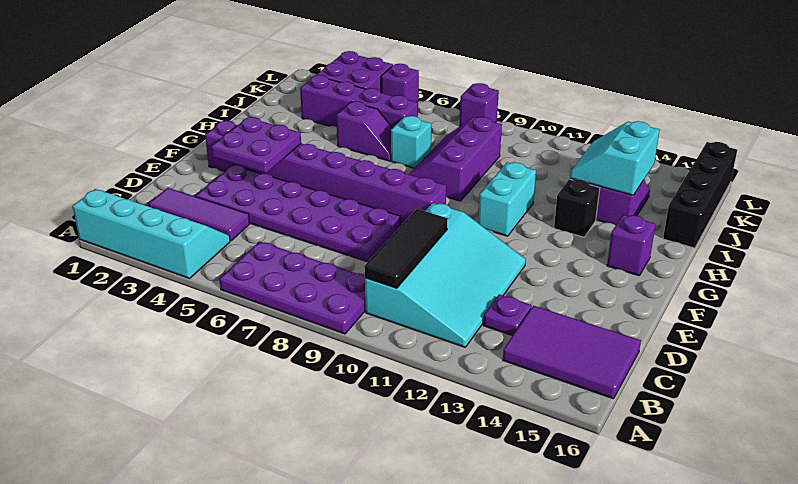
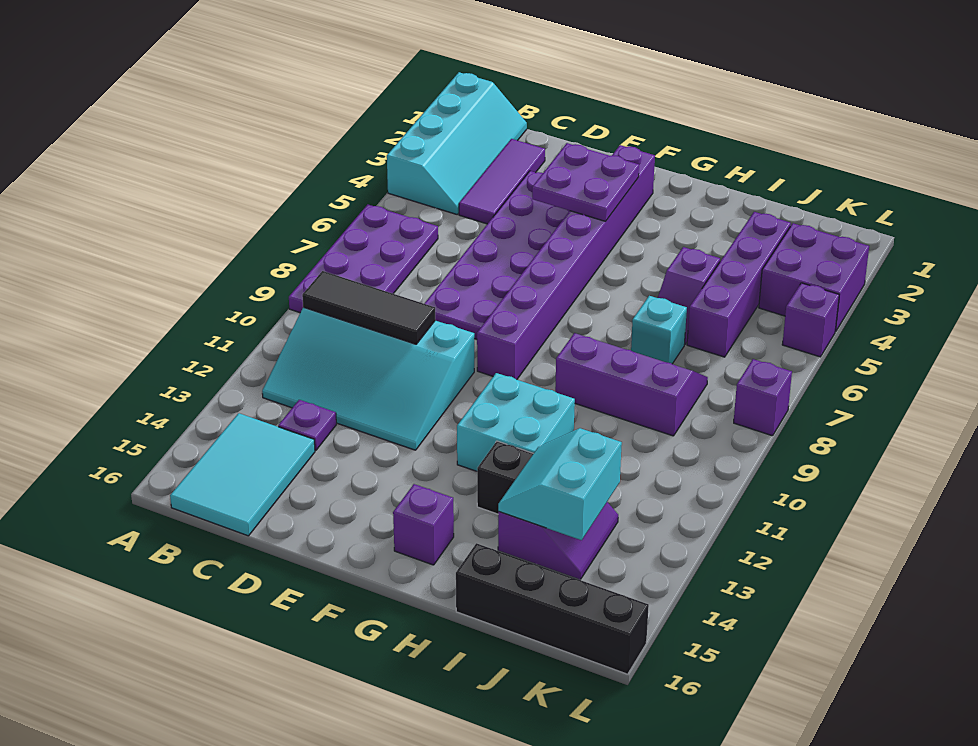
purple tile B14:C16 level 1 -> cyan tile B14:C16 level 1
cyan brick G11:H11 level 1 -> cyan brick G11:H12 level 1
cyan slope I13:J14 level 2 top 14 -> cyan slope I13:J14 level 2 top J

